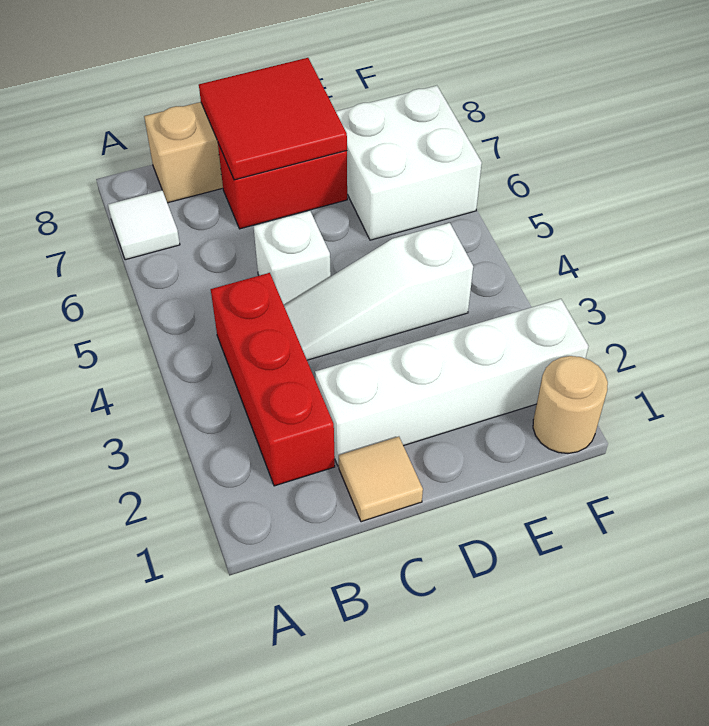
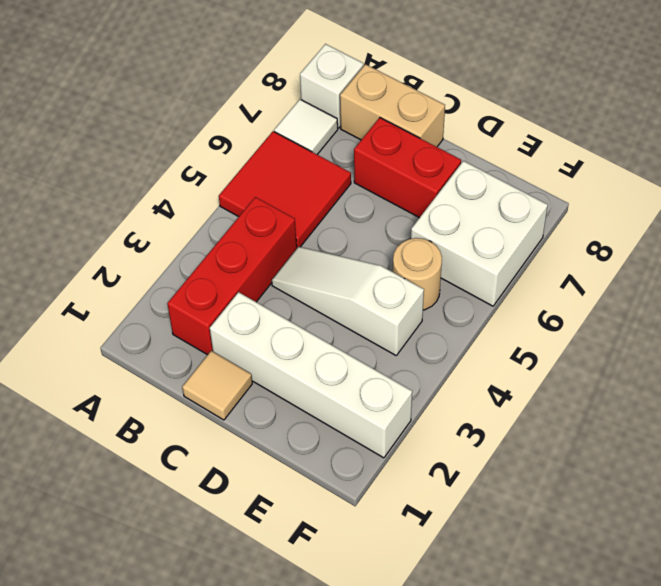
white brick C5 level 1 -> white brick A8 level 1
red tile C7:D8 level 2 -> red tile A5:B6 level 1
tan round brick F1 level 1 -> tan round brick E5 level 1

